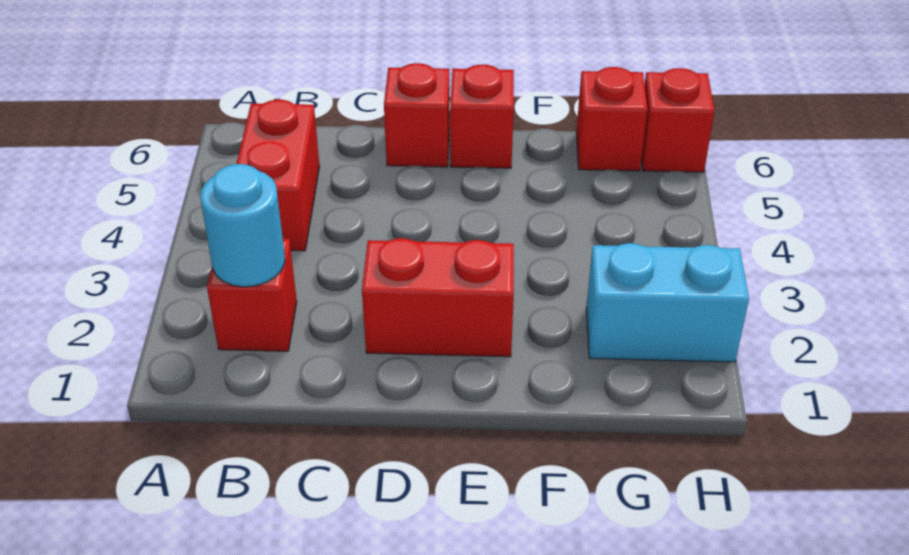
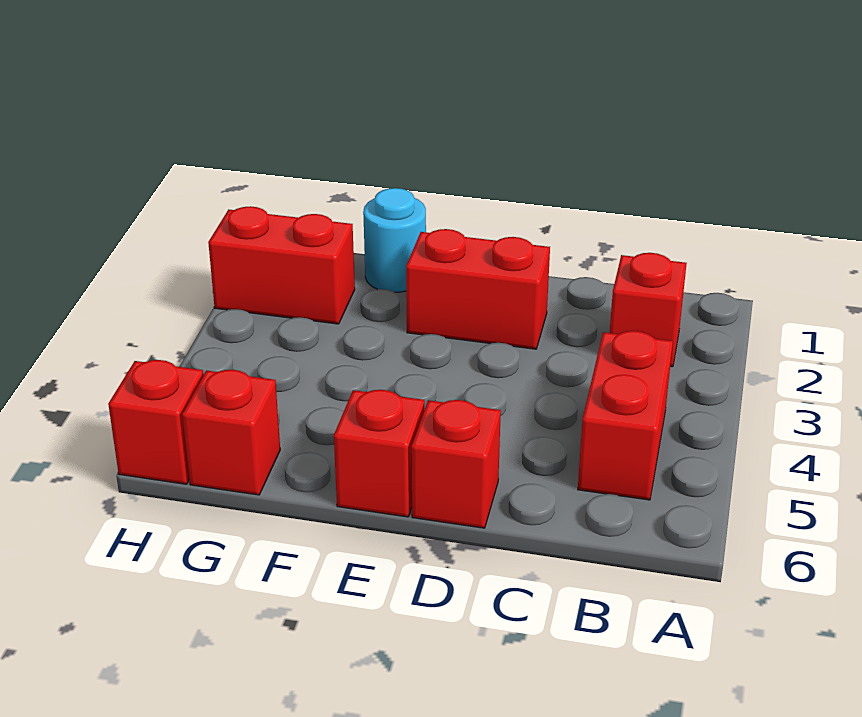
cyan round brick B2 level 2 -> cyan round brick F1 level 1
cyan brick G2:H2 level 1 -> red brick G2:H2 level 1

